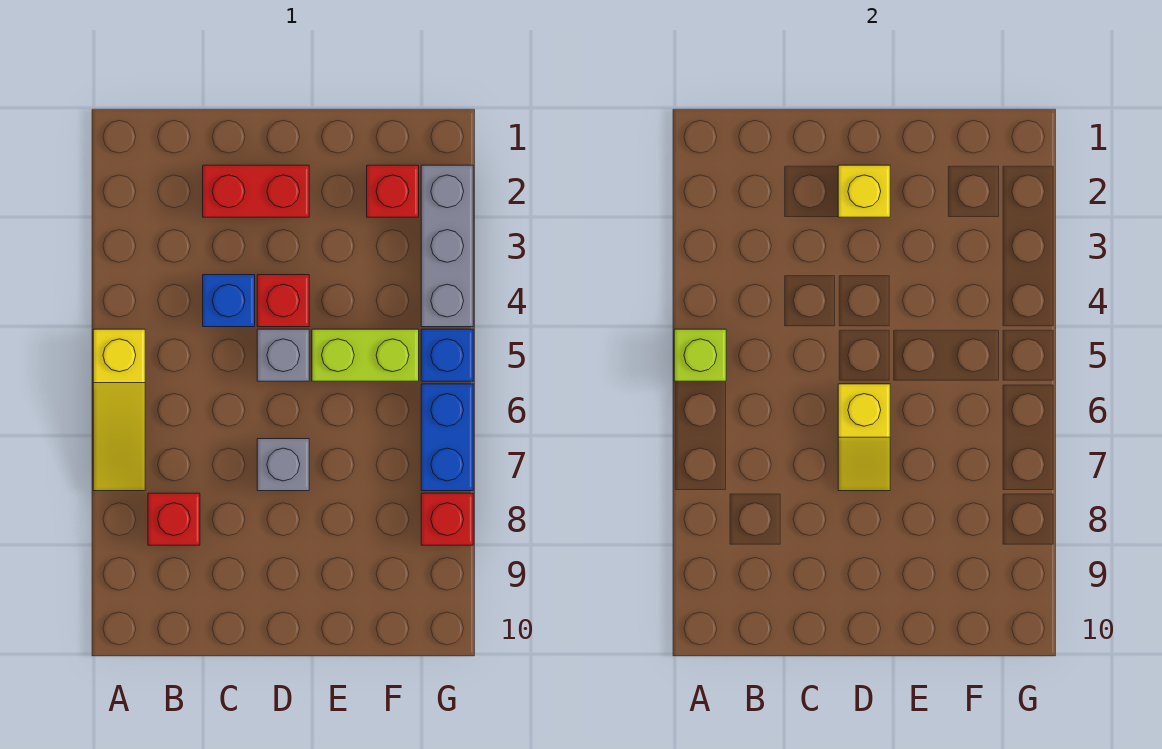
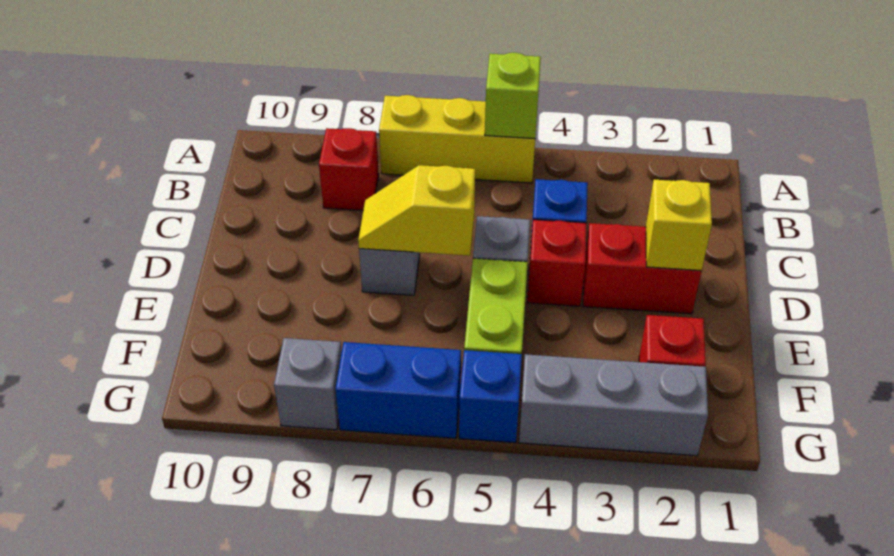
yellow slope A5:A7 level 1 top 5 -> yellow brick A5:A7 level 1
red brick C2:D2 level 1 -> red brick D2:D3 level 1
red brick G8 level 1 -> grey brick G8 level 1

